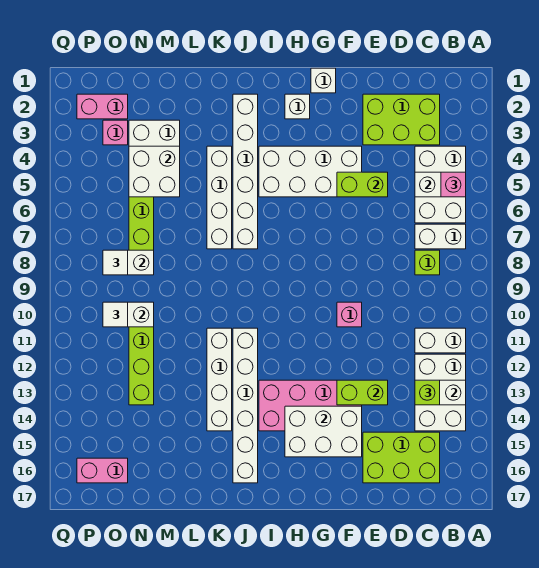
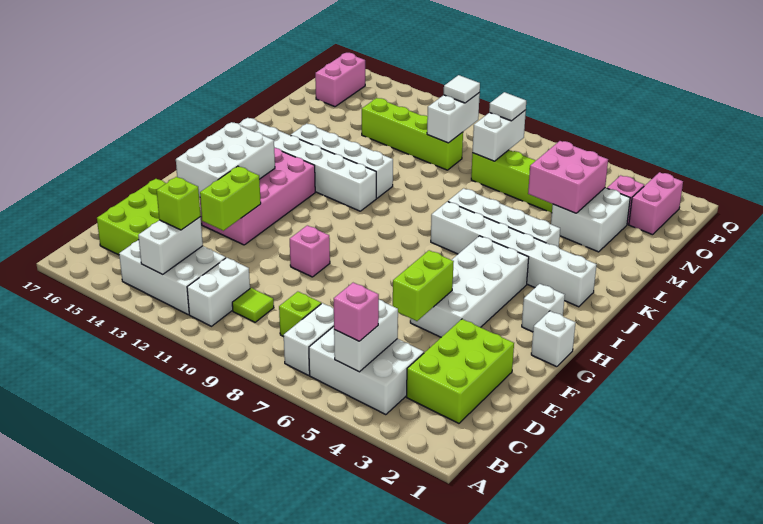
none -> lime tile C10 level 1
white brick M4:N5 level 2 -> pink brick M4:N5 level 2

